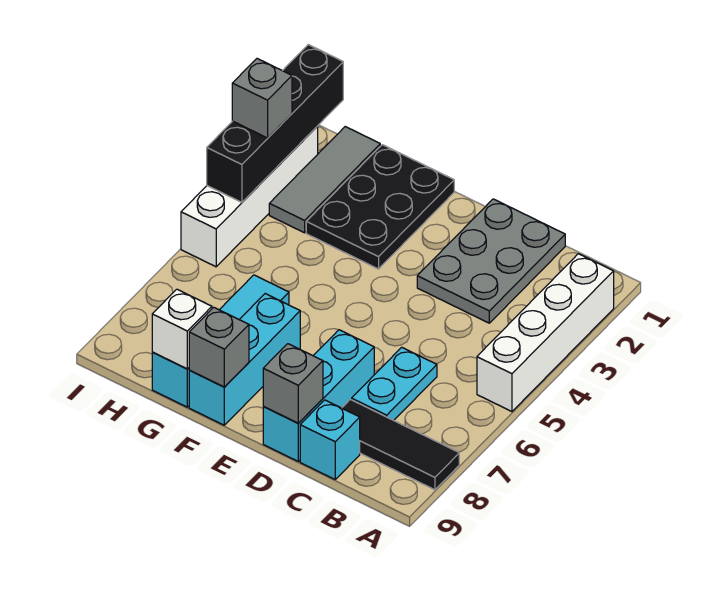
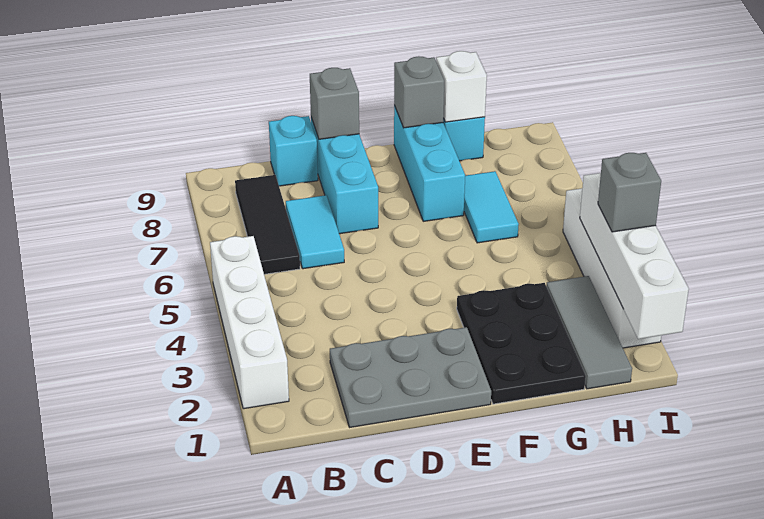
black tile A8:C8 level 1 -> black tile B6:B8 level 1
grey plate C1:D3 level 1 -> grey plate C1:E2 level 1
cyan plate C6:C7 level 1 -> cyan tile C6:C7 level 1
black brick I1:I4 level 2 -> white brick I1:I4 level 2

